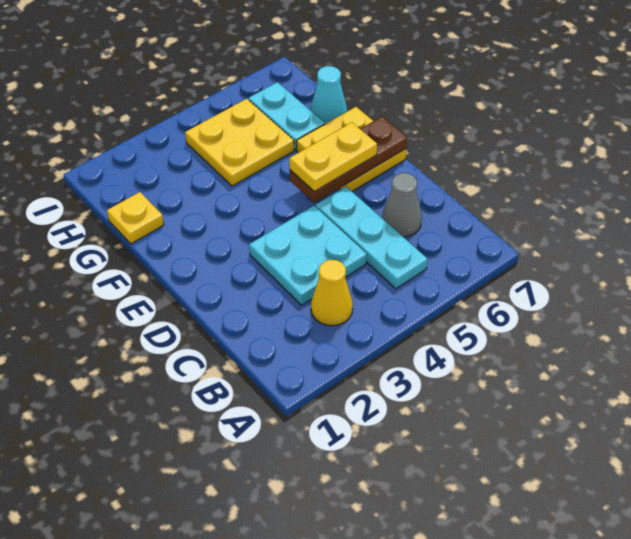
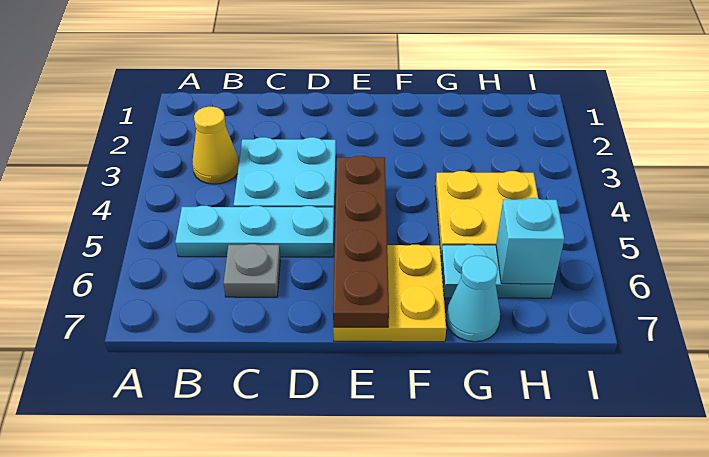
grey cone C6 level 1 -> grey plate C6 level 1
brown plate E5:E7 level 2 -> brown plate E4:E7 level 2
yellow plate E5:E6 level 3 -> none
yellow plate G1 level 1 -> none
none -> cyan brick H6 level 2

